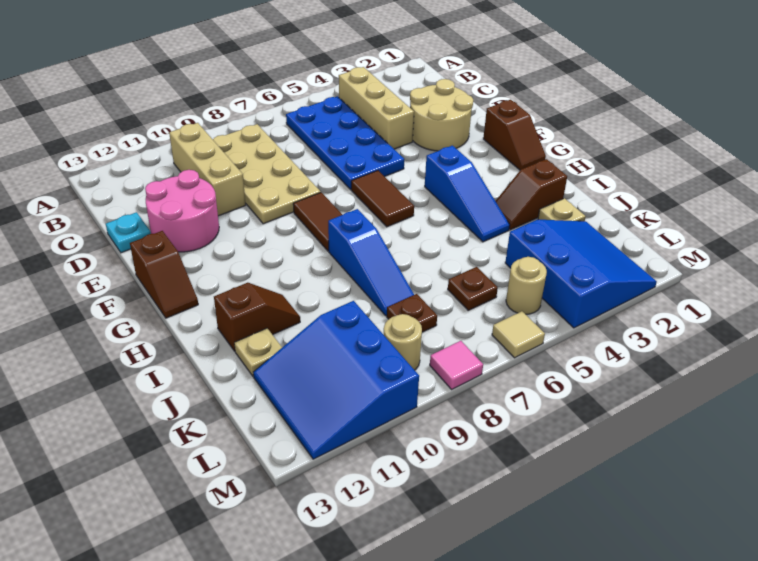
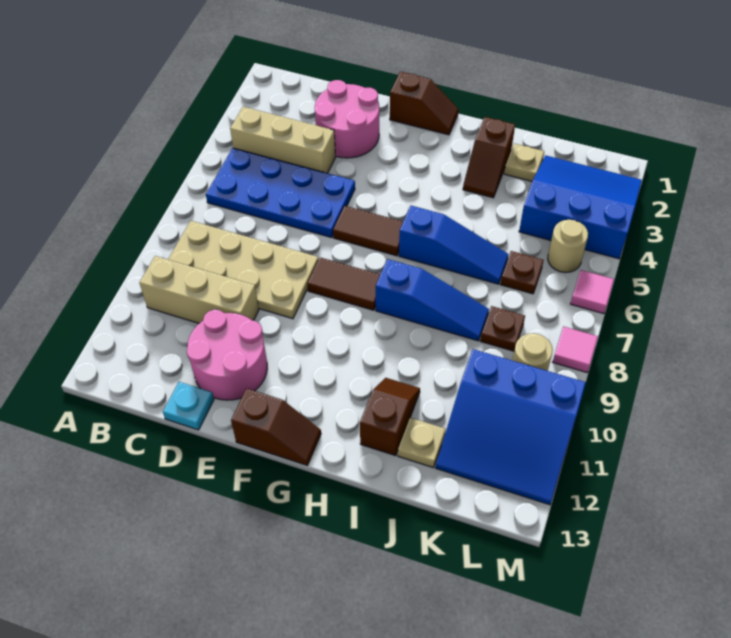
tan round brick D2:E3 level 1 -> pink round brick D2:E3 level 1
blue slope G4:I4 level 1 top G -> blue slope H6:J6 level 1 top H
tan tile M6 level 1 -> pink tile M6 level 1

